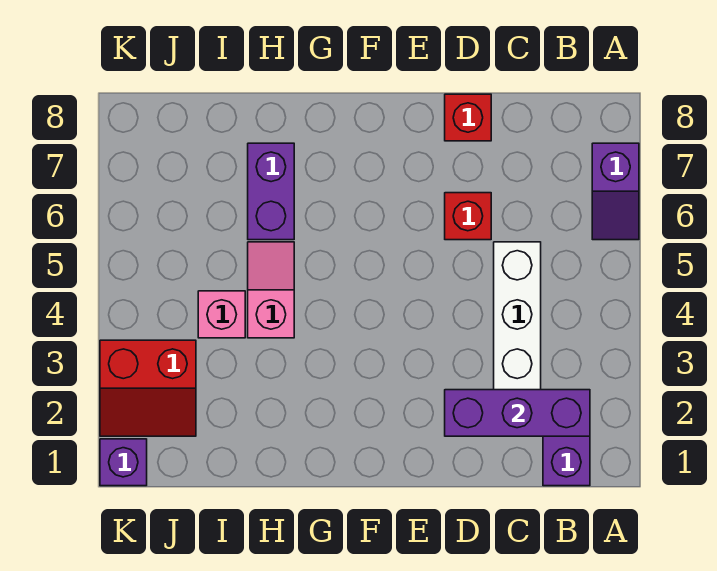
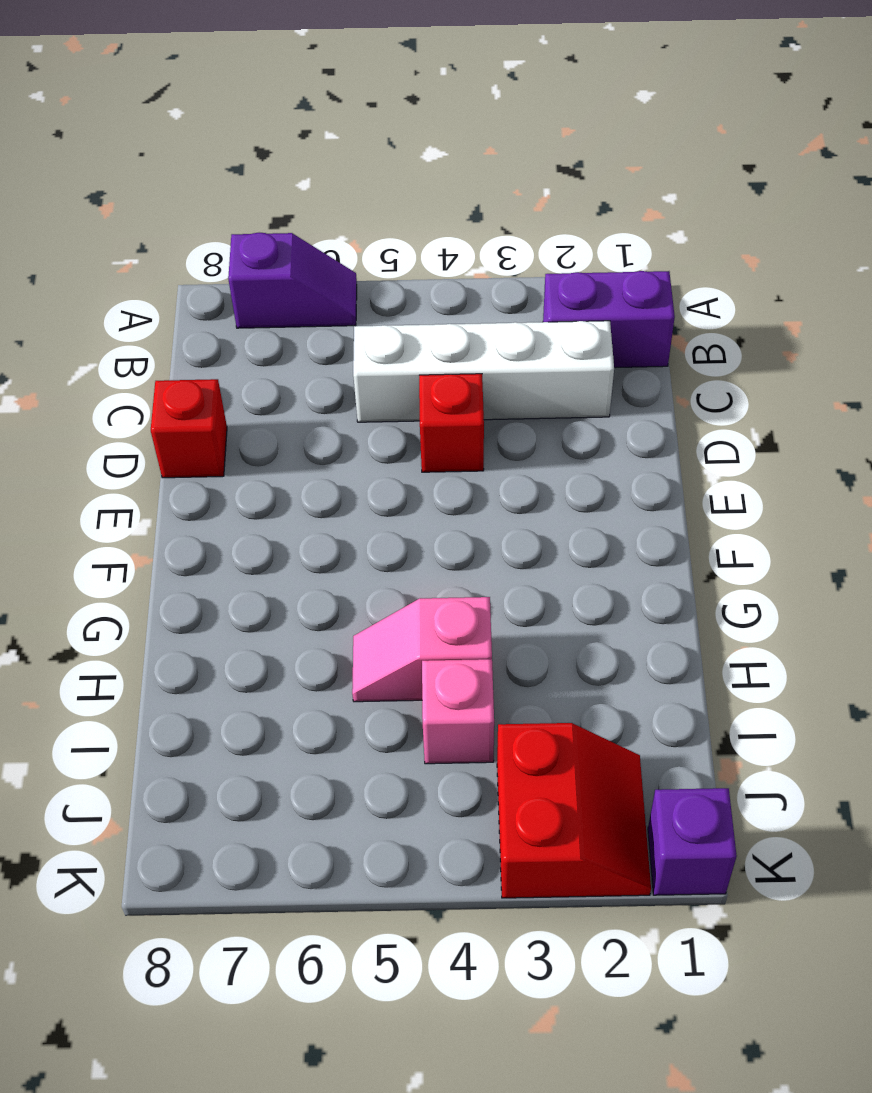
purple brick B2:D2 level 2 -> none
red brick D6 level 1 -> red brick D4 level 1
purple brick H6:H7 level 1 -> none

